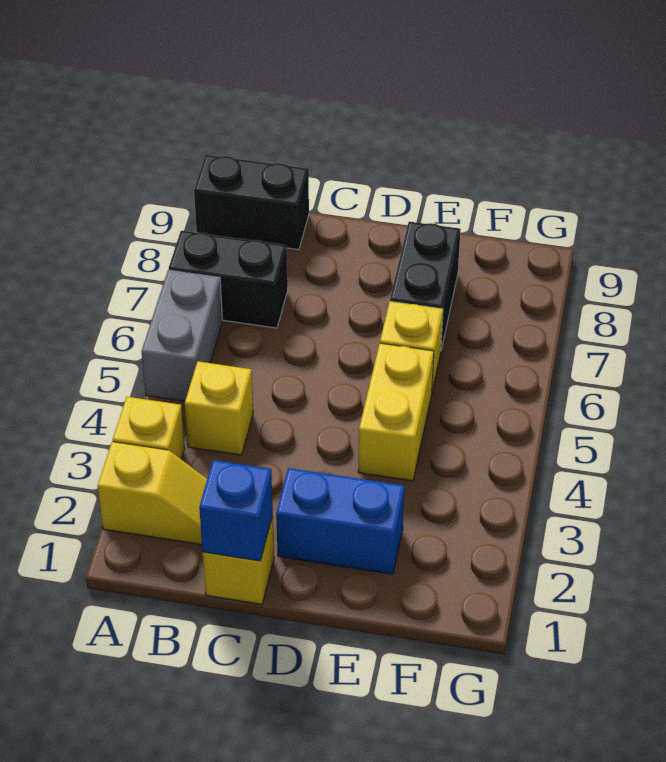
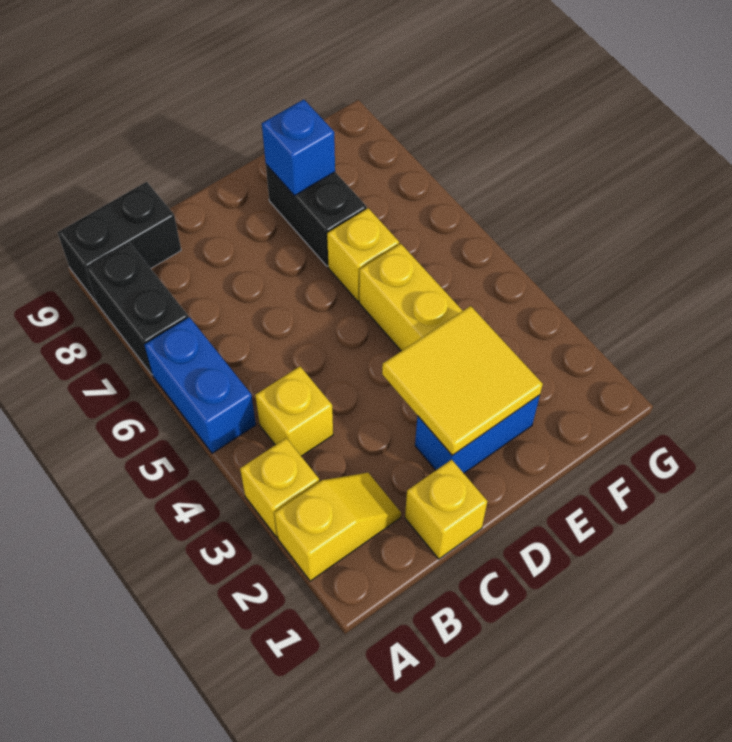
grey brick A5:A6 level 1 -> blue brick A5:A6 level 1
black brick A7:B7 level 1 -> black brick A7:A8 level 1
blue brick C1 level 2 -> blue brick E8 level 2
none -> yellow tile D2:E3 level 2

